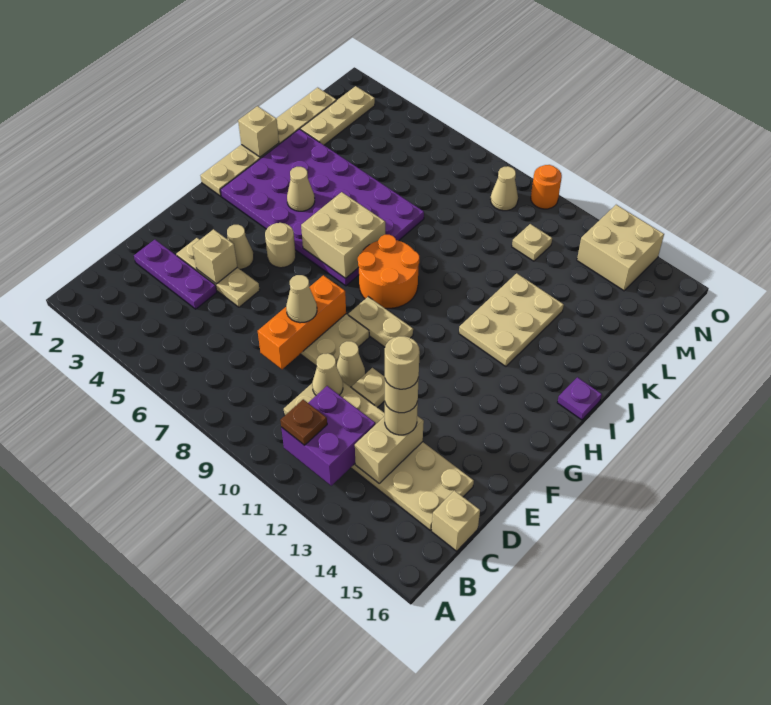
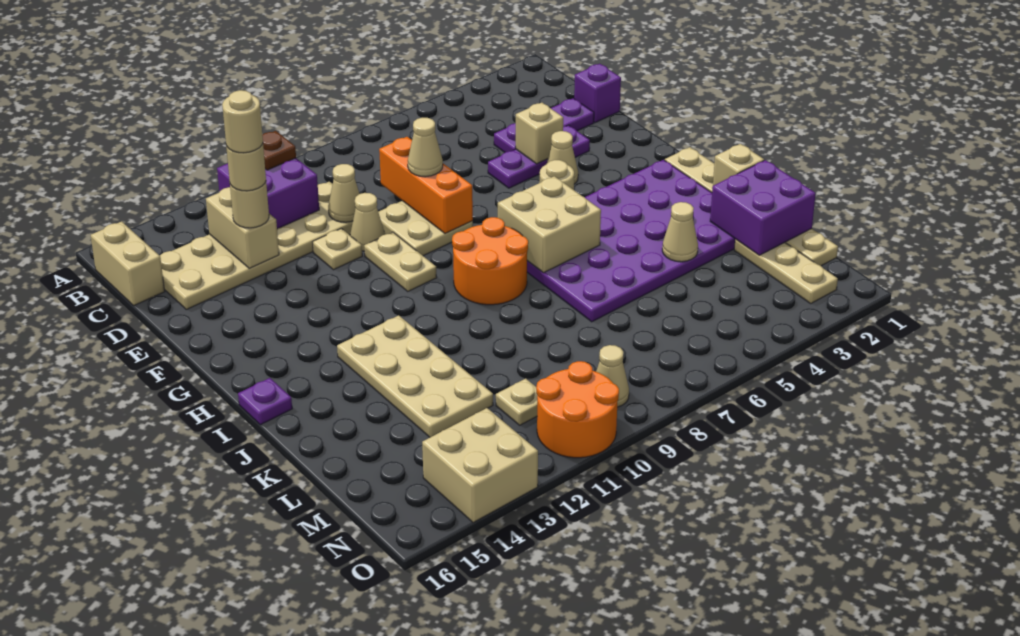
tan brick C16 level 1 -> tan brick B16:C16 level 1
none -> purple brick D1 level 1
tan plate E3:E5 level 1 -> purple plate E3:E5 level 1
tan plate G9:G10 level 1 -> tan plate F10:G10 level 1
tan cone I4 level 2 -> tan cone K4 level 2
tan plate I12:K13 level 1 -> tan plate I12:L13 level 1
none -> purple brick K1:L2 level 2
orange round brick O10 level 1 -> orange round brick N10:O11 level 1

